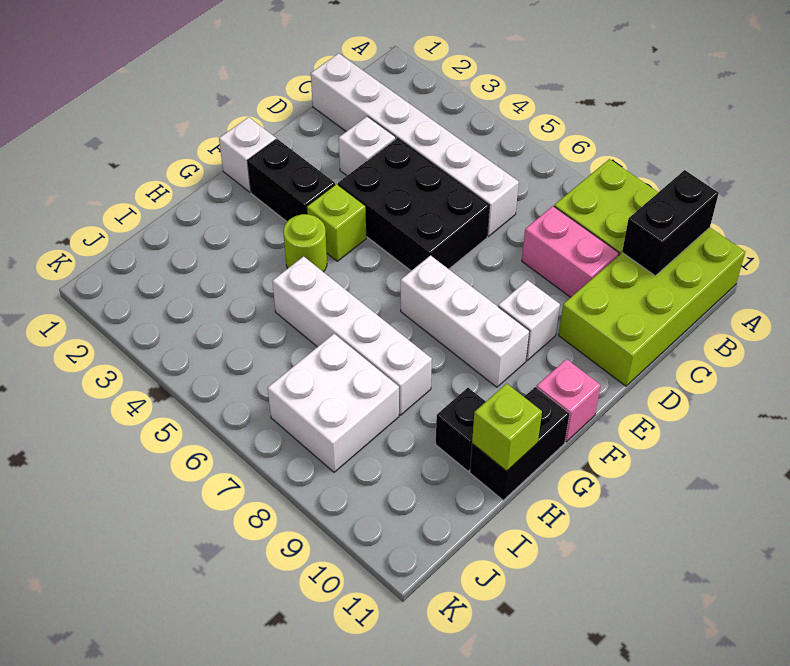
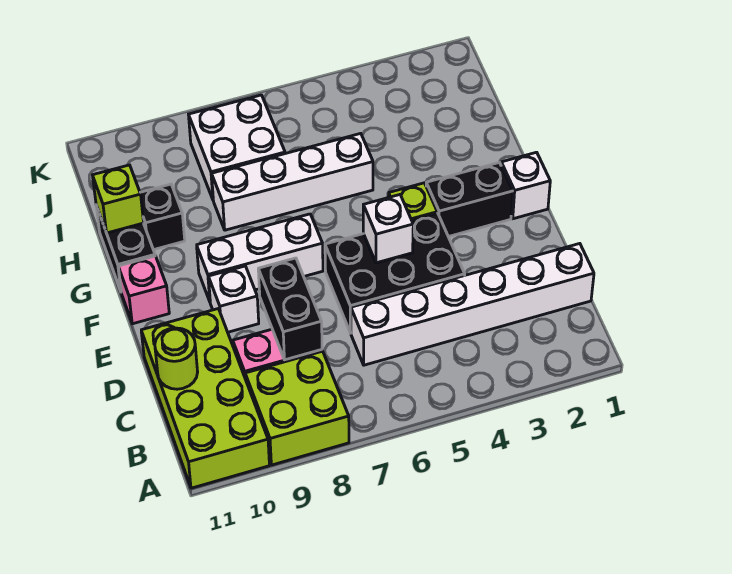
black brick A10:B10 level 2 -> black brick C8:D8 level 2
white brick D3 level 1 -> white brick E5 level 2
lime round brick G4 level 1 -> lime round brick C11 level 2

